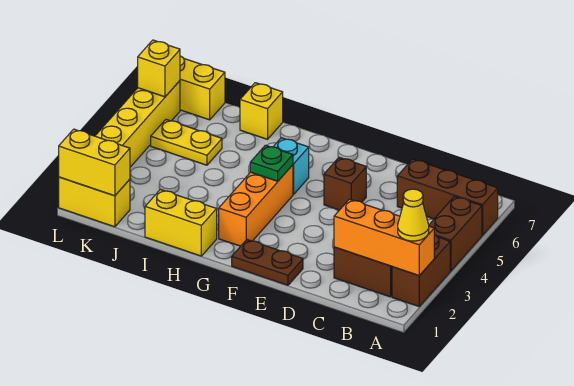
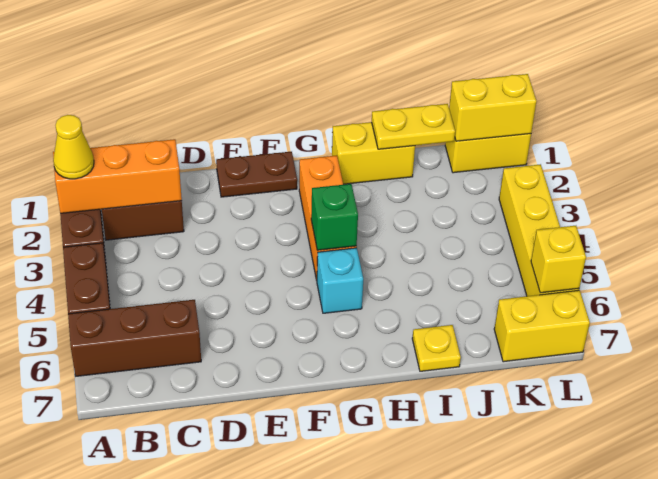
brown brick E5 level 1 -> none
green plate G4 level 2 -> green brick G4 level 2
yellow brick I7 level 1 -> yellow plate I7 level 1
yellow plate J5:K5 level 1 -> yellow plate I1:J1 level 2

